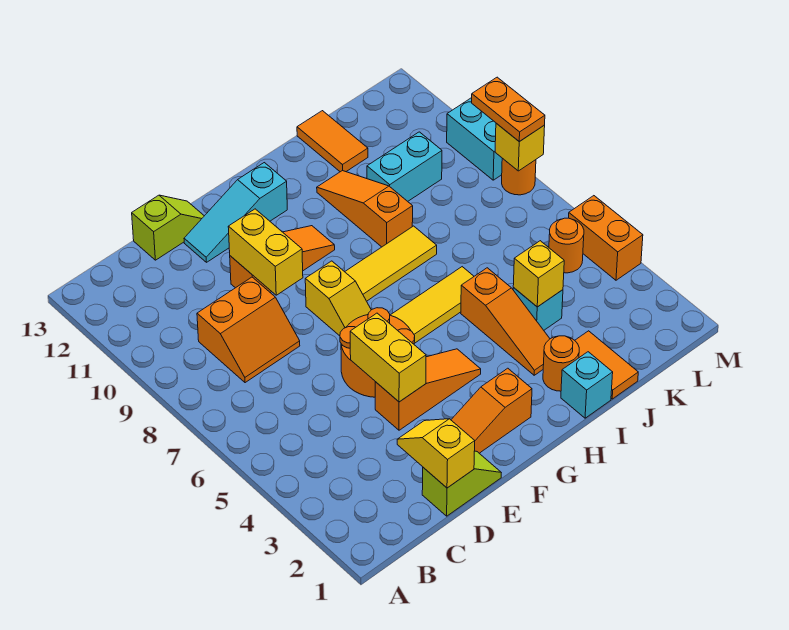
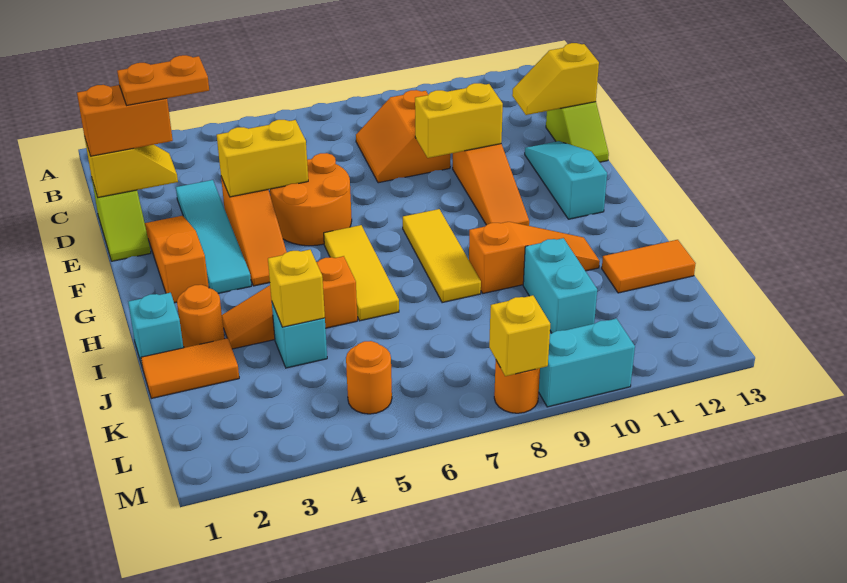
none -> cyan tile D3:G3 level 1
yellow slope F7:F8 level 1 top 8 -> yellow slope D12:D13 level 2 top 13
orange brick M4:M5 level 1 -> orange brick D1:D2 level 3
orange plate M8:M9 level 3 -> orange plate D2:D3 level 4

